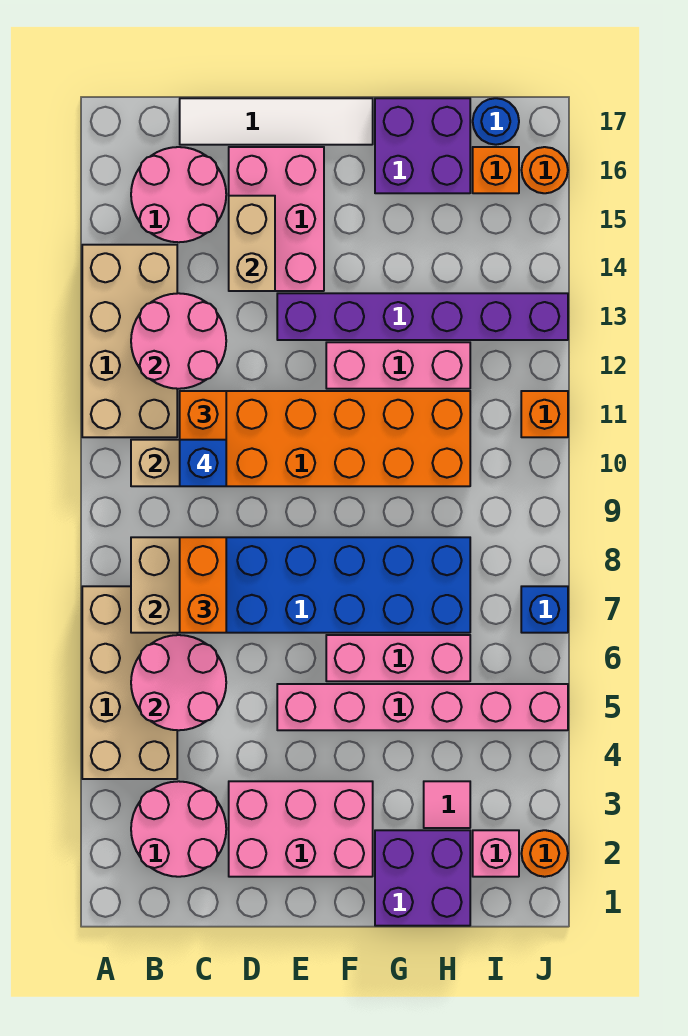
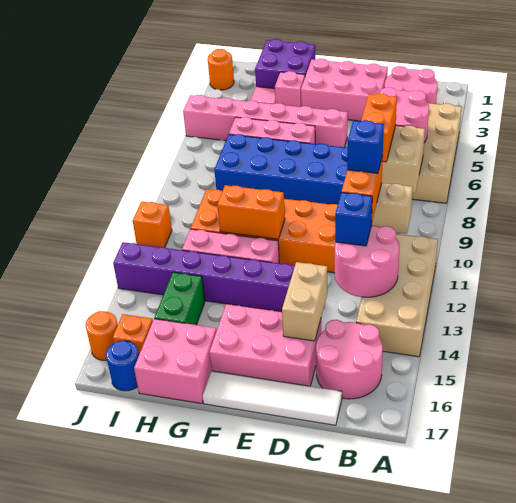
pink brick D14:E16 level 1 -> pink brick D15:F16 level 1
none -> orange brick F11:G11 level 2
purple brick G16:H17 level 1 -> pink brick G16:H17 level 1
none -> green brick H14:H15 level 1
pink brick I2 level 1 -> pink brick G3 level 1
blue brick J7 level 1 -> blue brick C12 level 3

